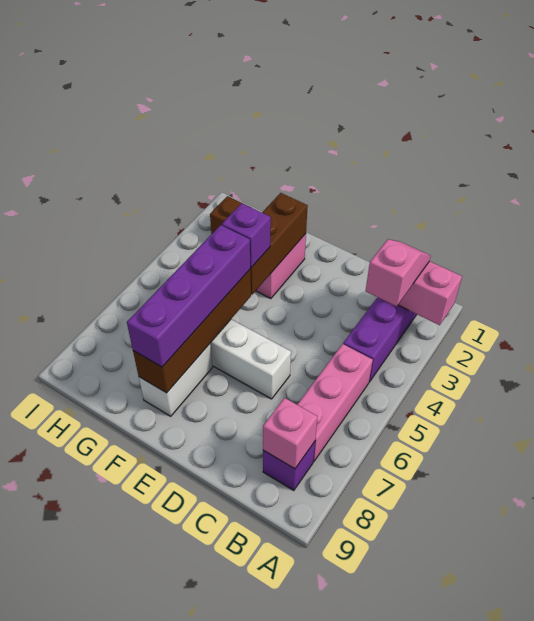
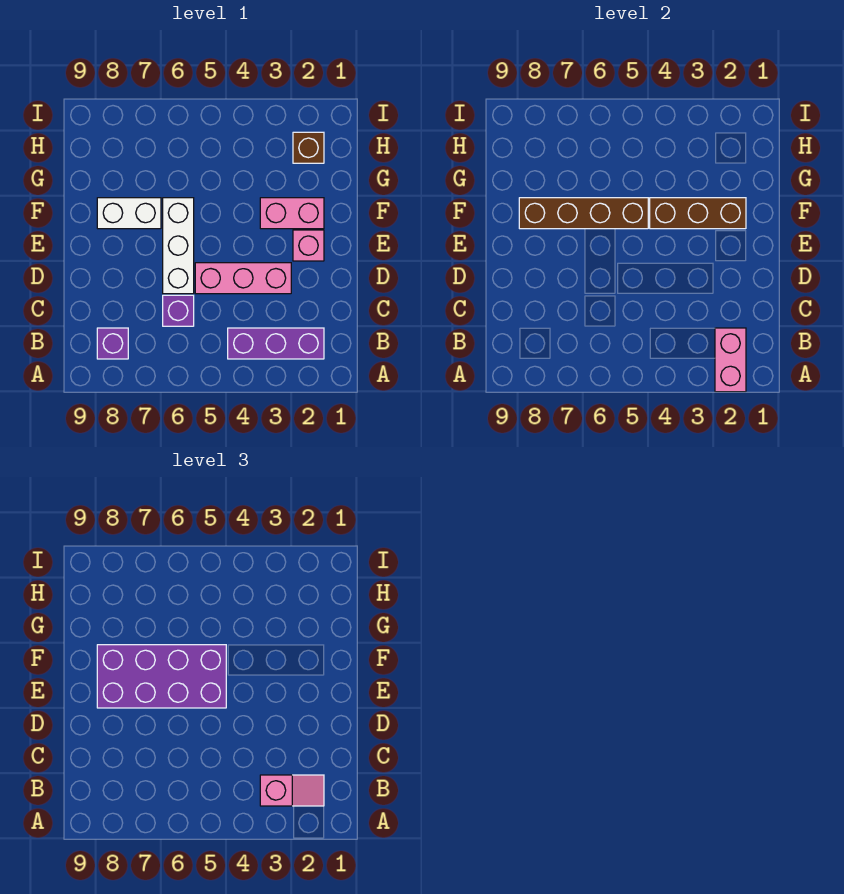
pink brick B5:B7 level 1 -> pink brick D3:D5 level 1
pink brick B8 level 2 -> pink brick E2 level 1
purple brick F4 level 3 -> purple brick C6 level 1
purple brick F5:F8 level 3 -> purple brick E5:F8 level 3

